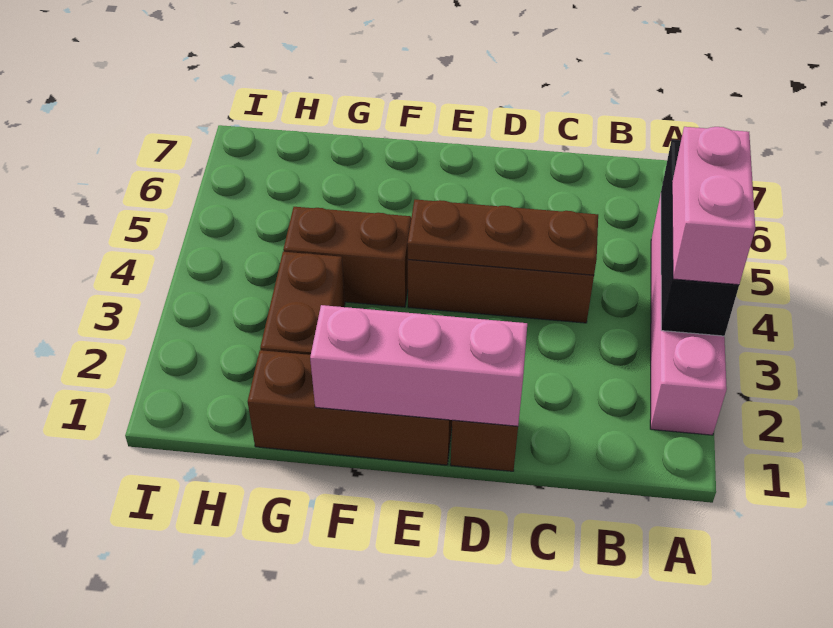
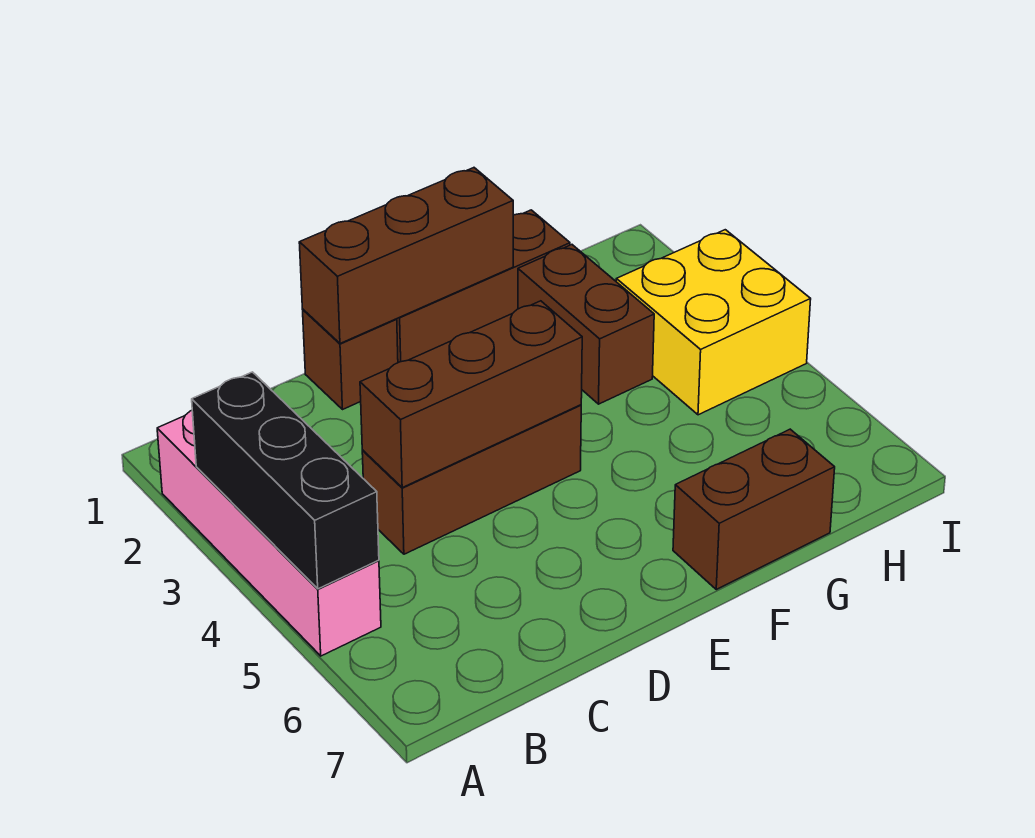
pink brick A3:A4 level 3 -> none
brown plate C4:E4 level 2 -> brown brick C4:E4 level 2
pink brick D1:F1 level 2 -> brown brick D1:F1 level 2
brown brick F4:G4 level 1 -> brown brick F7:G7 level 1
none -> yellow brick H3:I4 level 1

